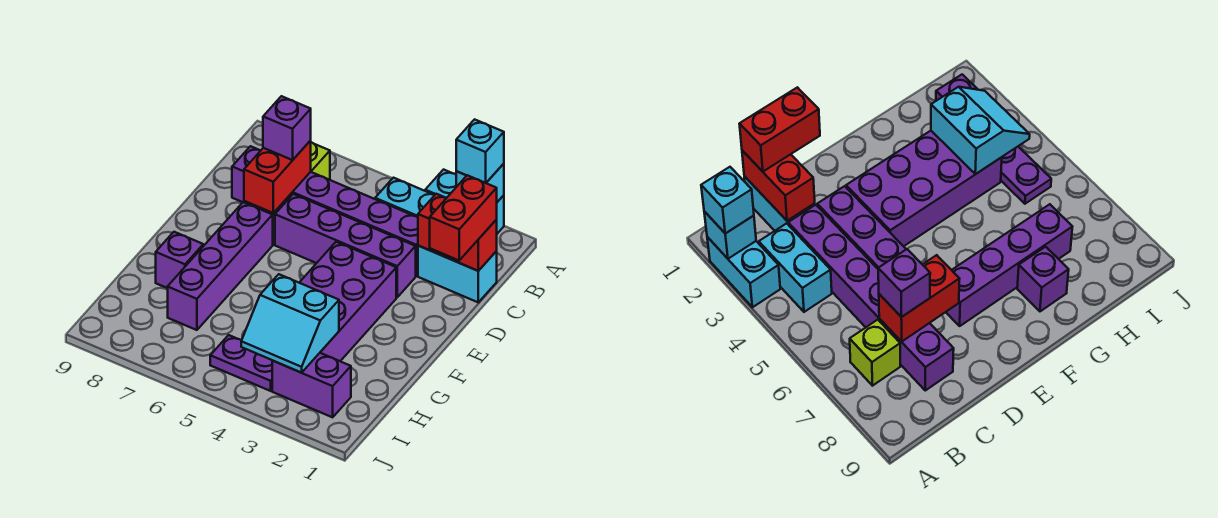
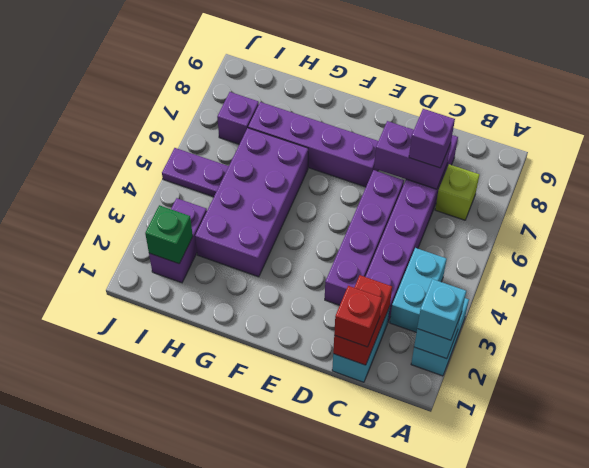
red brick C1:D1 level 3 -> red brick C1 level 3
red brick C7:D7 level 2 -> purple brick C7:D7 level 2
purple brick E3:H4 level 1 -> purple brick G3:H6 level 1
purple brick G8 level 1 -> purple brick I7 level 1
cyan slope H3:I4 level 2 top H -> none
none -> green brick I2 level 2
purple plate I4:I5 level 1 -> purple plate I5:J5 level 1

